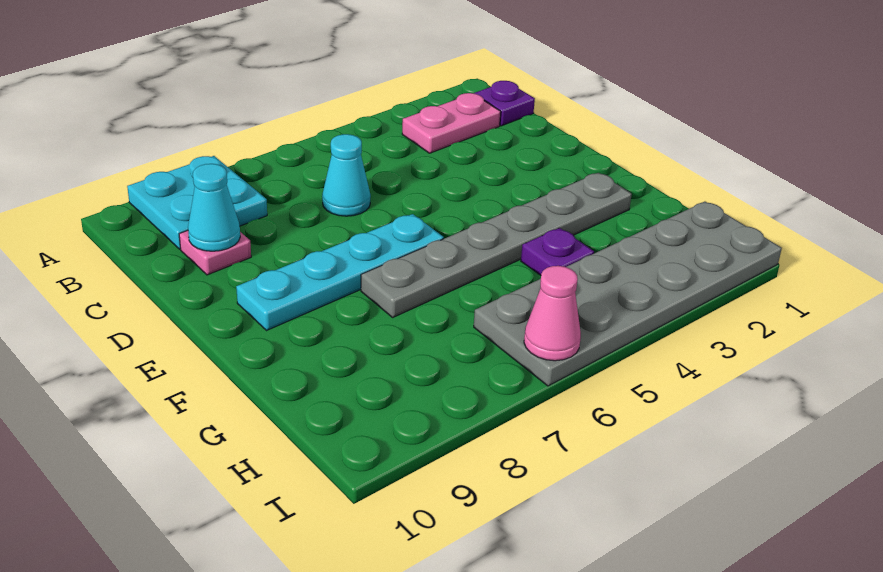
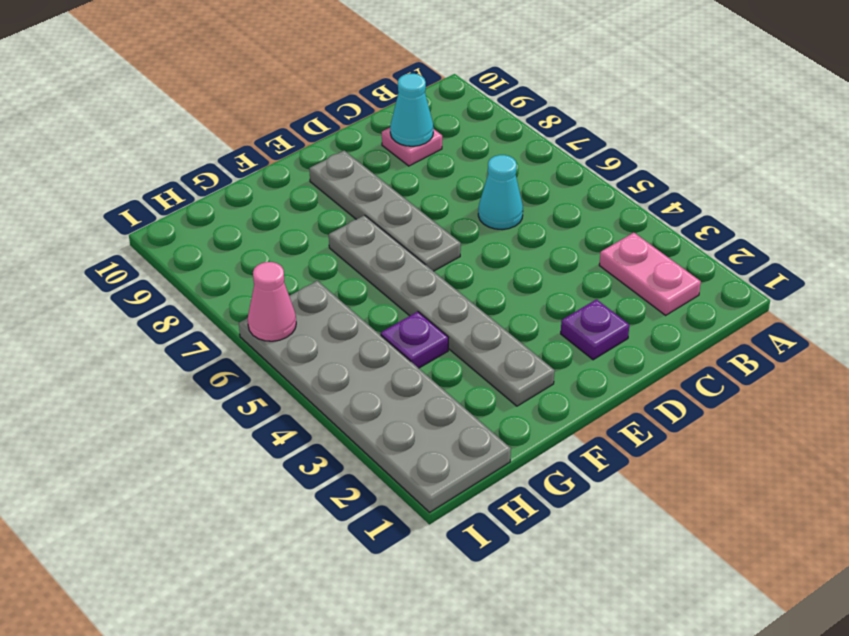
cyan plate A8:B9 level 1 -> none
purple plate B1 level 1 -> purple plate D2 level 1
cyan plate E6:E9 level 1 -> grey plate E6:E9 level 1

